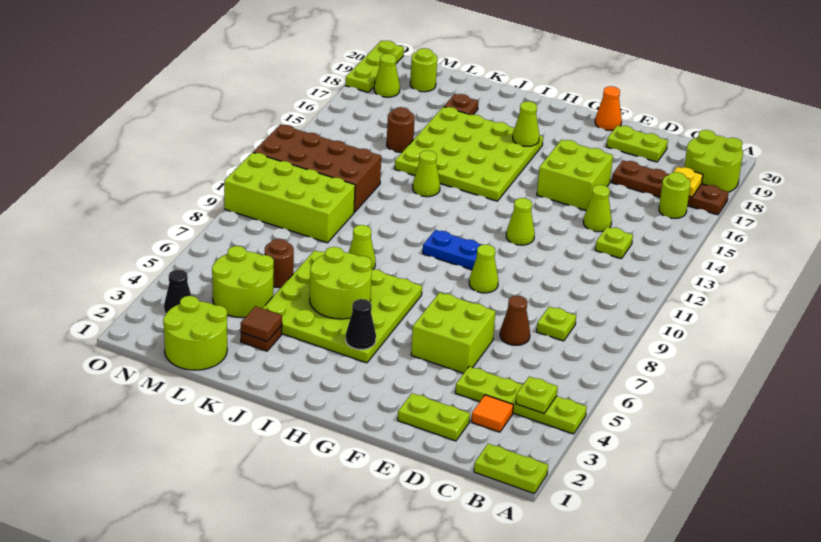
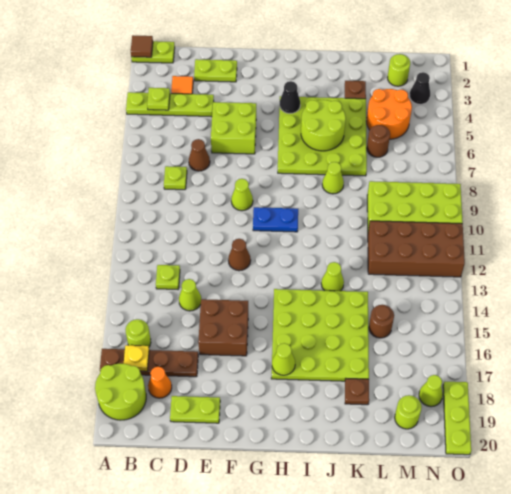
lime brick E15:F16 level 1 -> brown brick E15:F16 level 1
lime cone F12 level 1 -> brown cone F12 level 1
orange cone F20 level 1 -> orange cone C18 level 1
brown tile K3 level 2 -> brown tile A1 level 2
lime round brick L1:M2 level 1 -> lime round brick M2 level 1
lime round brick L4:M5 level 1 -> orange round brick L4:M5 level 1

